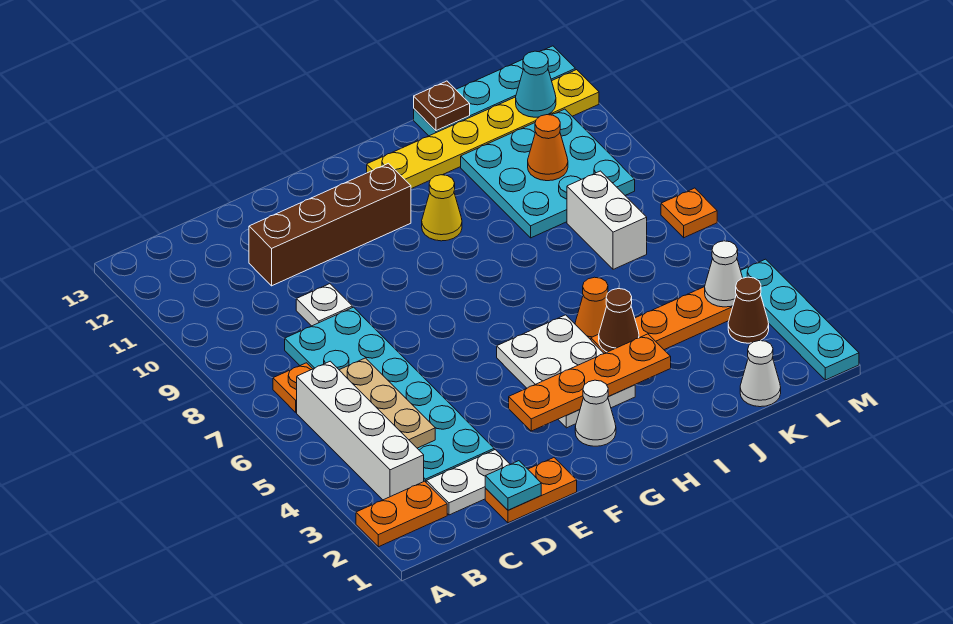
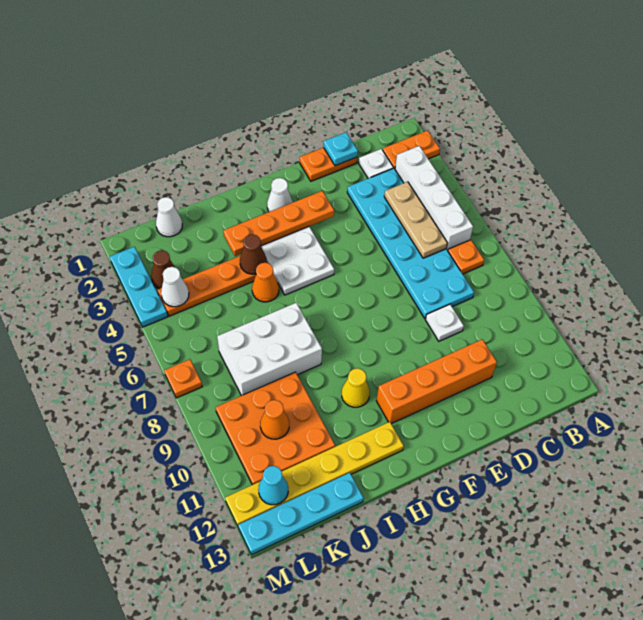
white plate C2:D2 level 1 -> white plate C2 level 1
brown brick D11:G11 level 1 -> orange brick D11:G11 level 1
cyan plate J9:L11 level 1 -> orange plate J9:L11 level 1
brown plate J13 level 2 -> none
white brick K7:K8 level 1 -> white brick I7:K8 level 1
cyan plate M1:M4 level 1 -> cyan plate M2:M4 level 1

